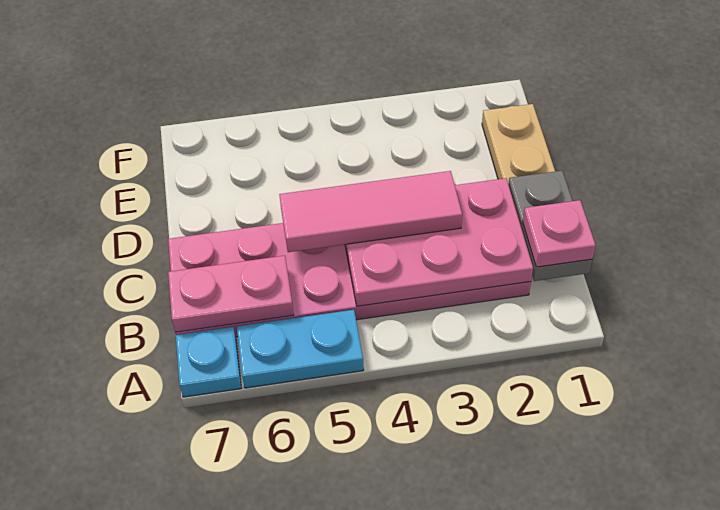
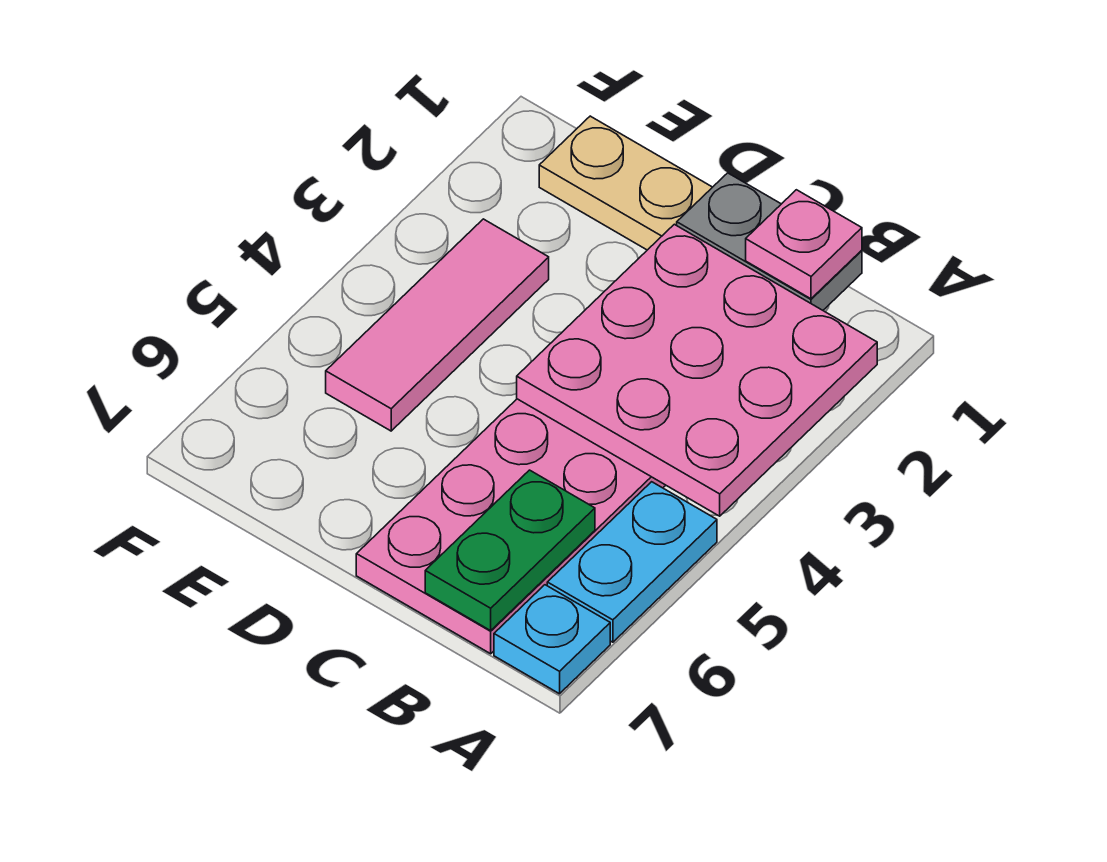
pink plate B2:C4 level 2 -> pink plate A2:C4 level 2
pink plate B6:B7 level 2 -> green plate B6:B7 level 2
pink tile C3:C5 level 3 -> pink tile E3:E5 level 1

